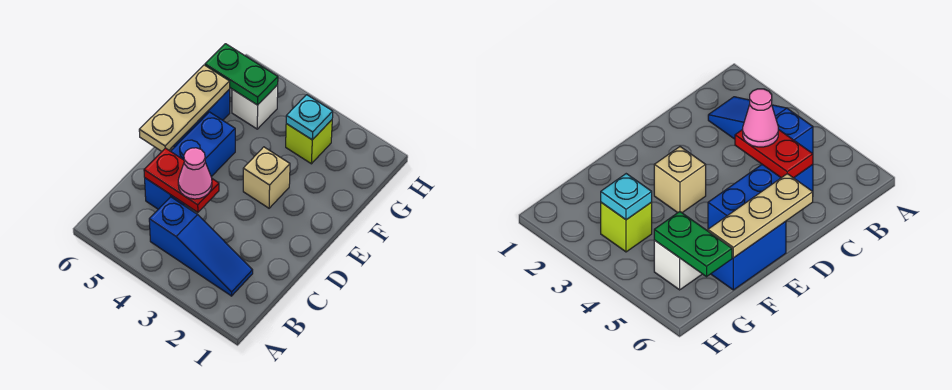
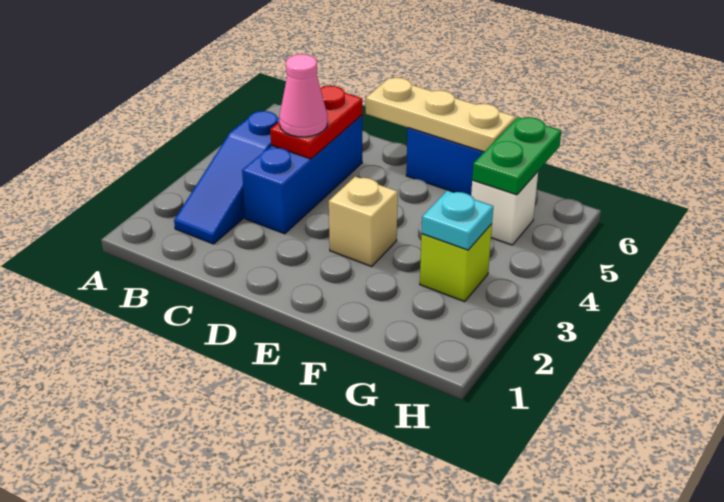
blue brick C5:E5 level 1 -> blue brick C3:C5 level 1

